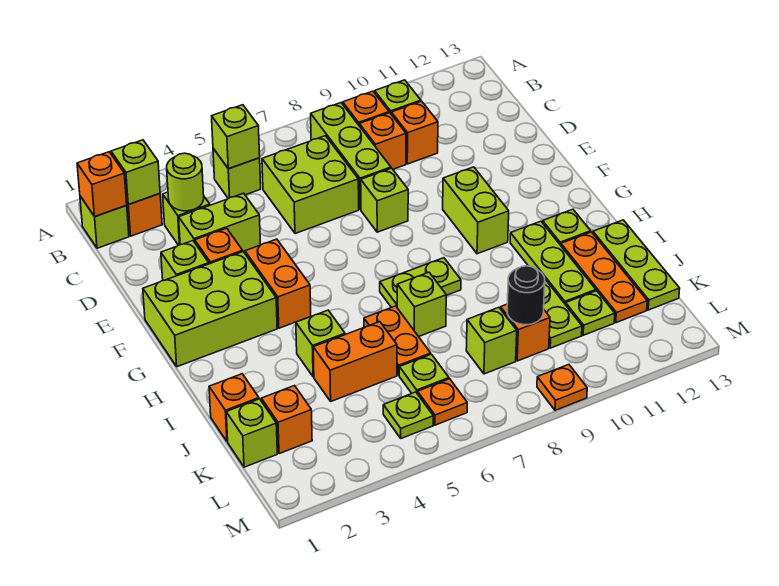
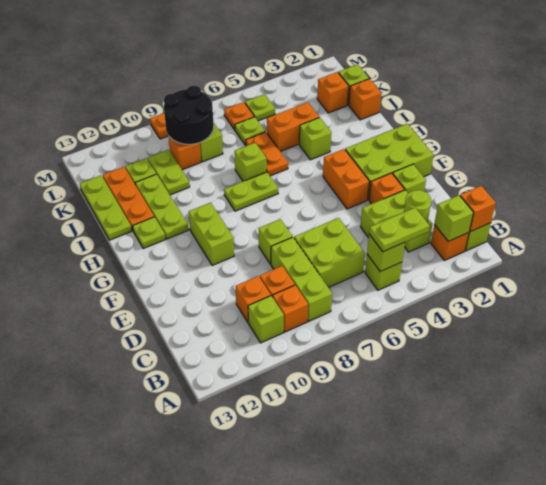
none -> lime plate B4:B5 level 3
black round brick K9 level 2 -> black round brick K8:L9 level 2

